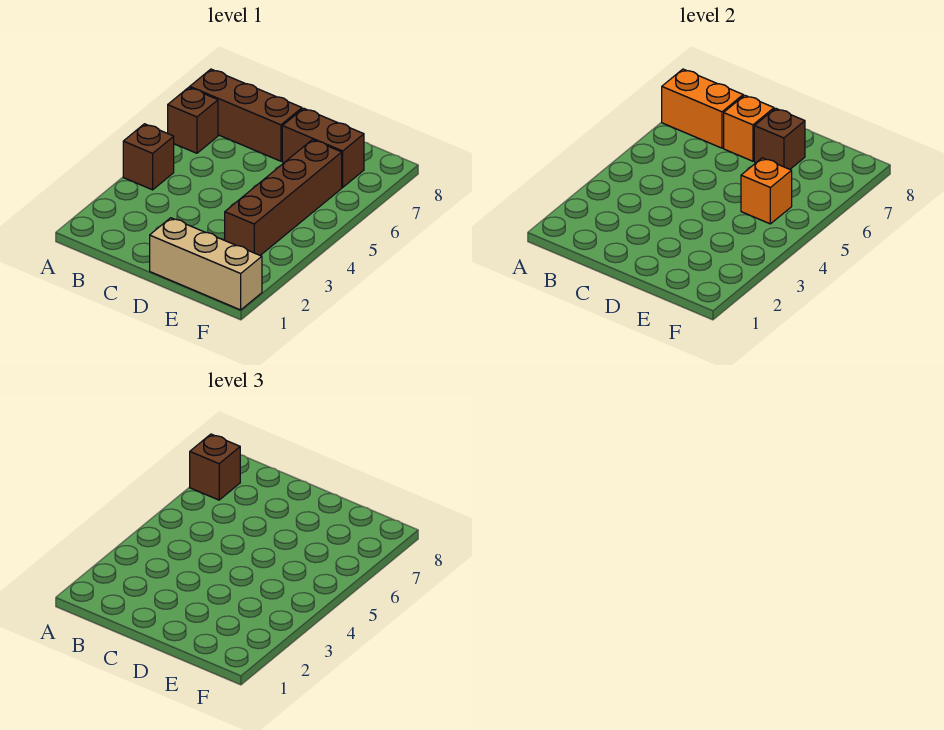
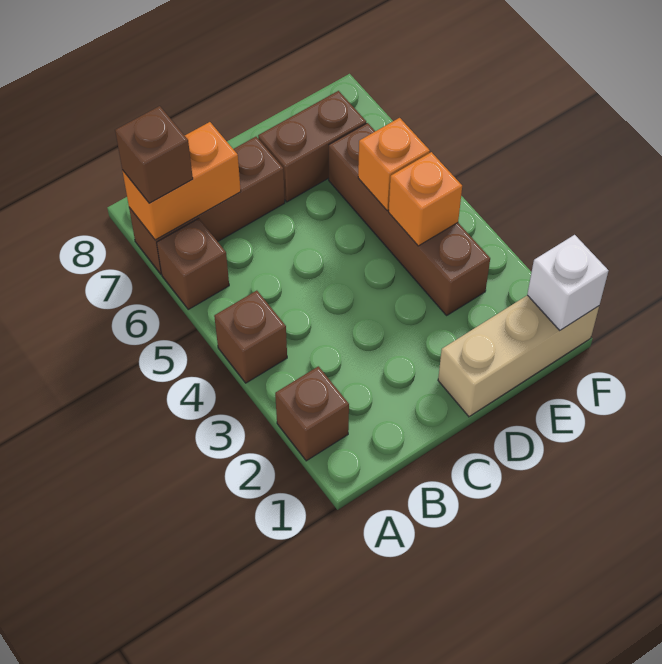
orange brick C7 level 2 -> orange brick E4 level 2
brown brick D7 level 2 -> brown brick A2 level 1
none -> white brick F1 level 2

